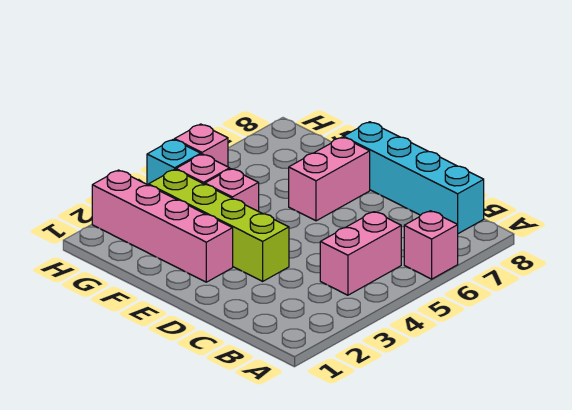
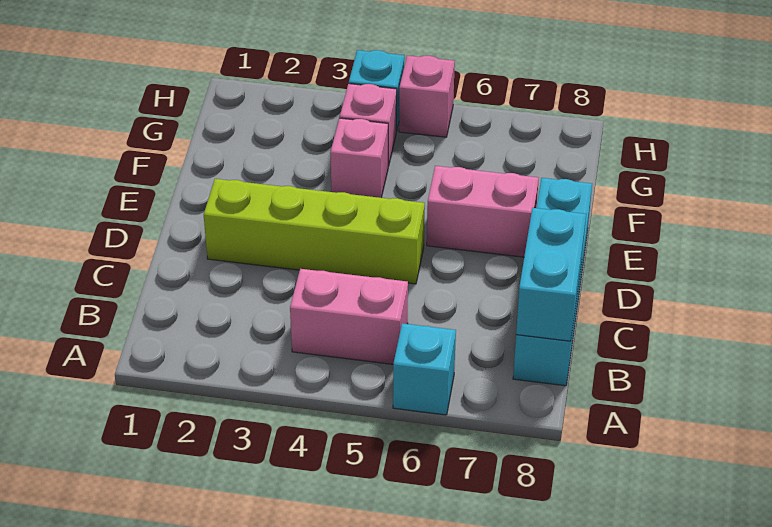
pink brick A6 level 1 -> cyan brick A6 level 1
none -> cyan brick B8:C8 level 2
lime brick D3:G3 level 1 -> lime brick D2:D5 level 1
pink brick E2:H2 level 1 -> none

